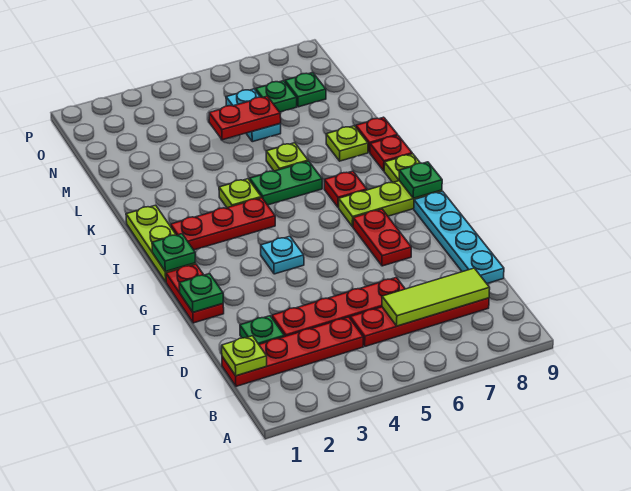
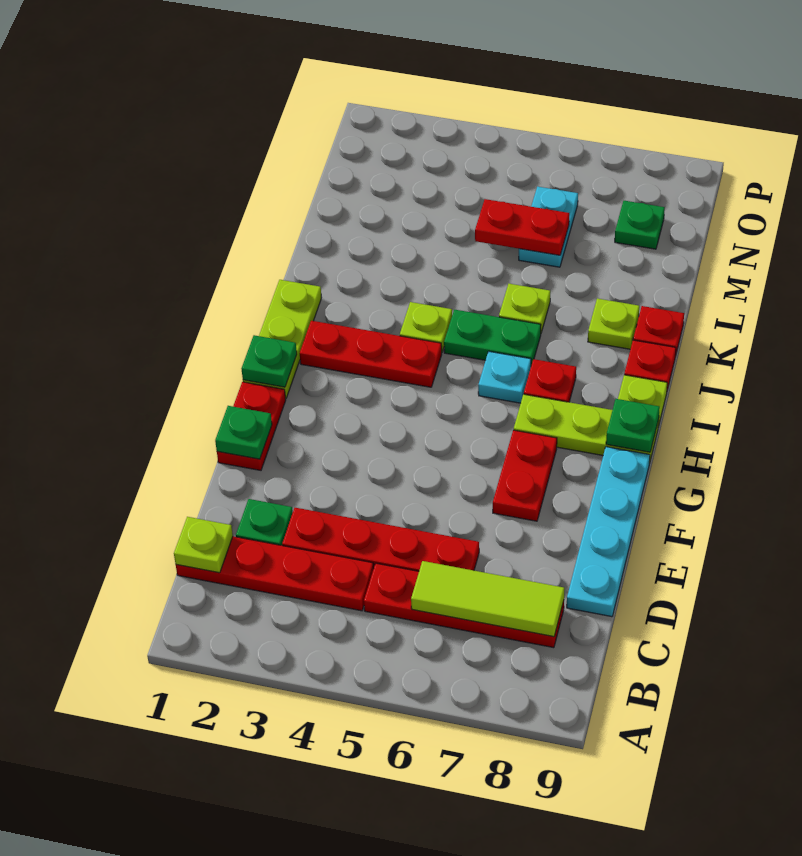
cyan plate G4 level 1 -> cyan plate I6 level 1
green plate N7 level 1 -> none

